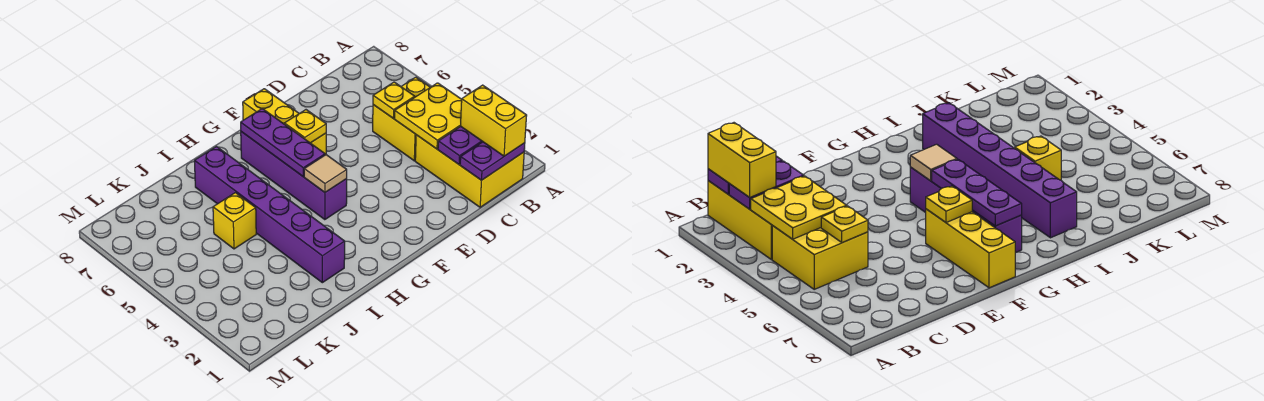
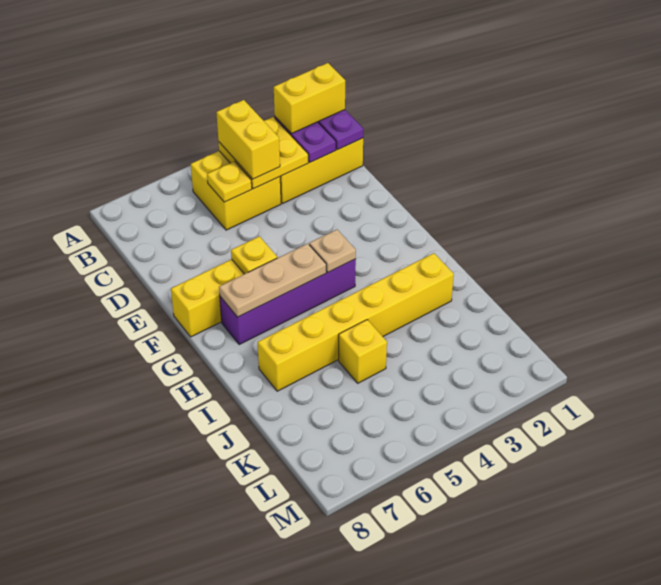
none -> yellow brick B4:C4 level 3
tan tile G4 level 2 -> tan plate G4 level 2
purple plate G5:G7 level 2 -> tan plate G5:G7 level 2
purple brick I2:I7 level 1 -> yellow brick I2:I7 level 1

